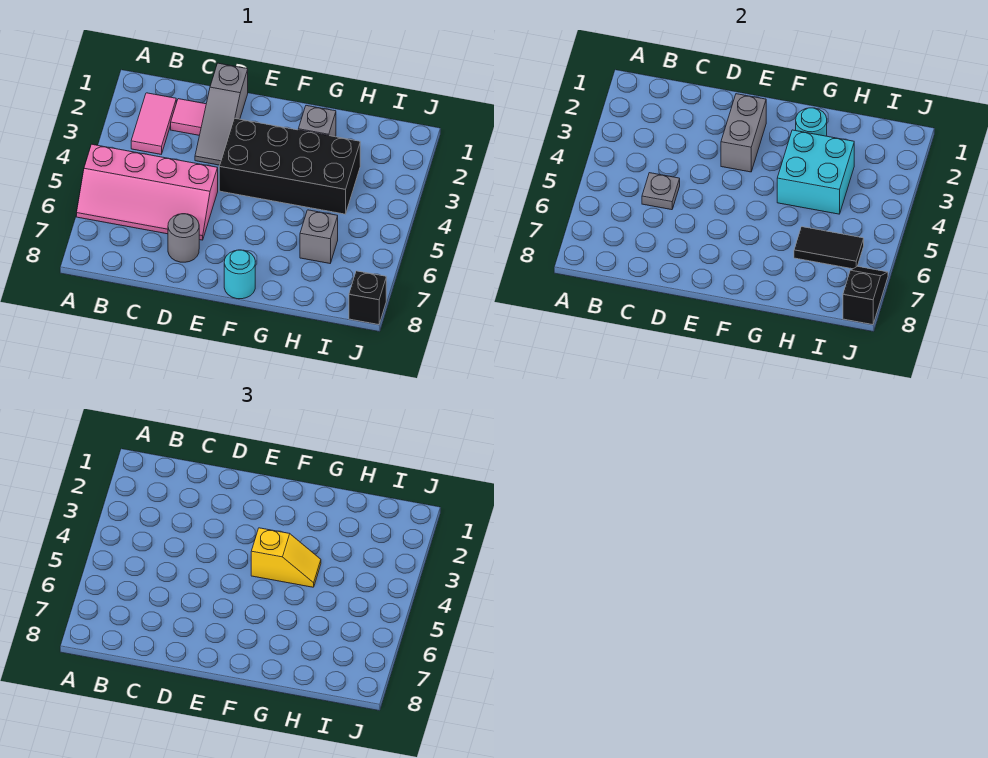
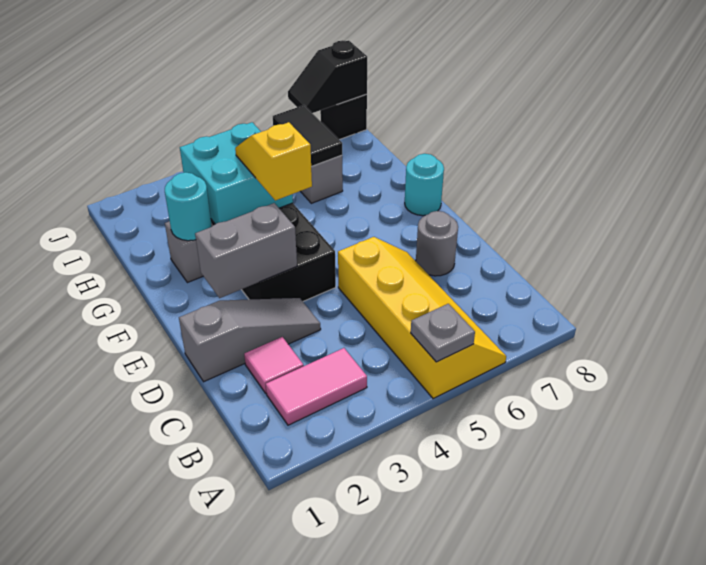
pink slope A5:D6 level 1 top 5 -> yellow slope A5:D6 level 1 top 5
grey plate C5 level 2 -> grey plate A5 level 2

